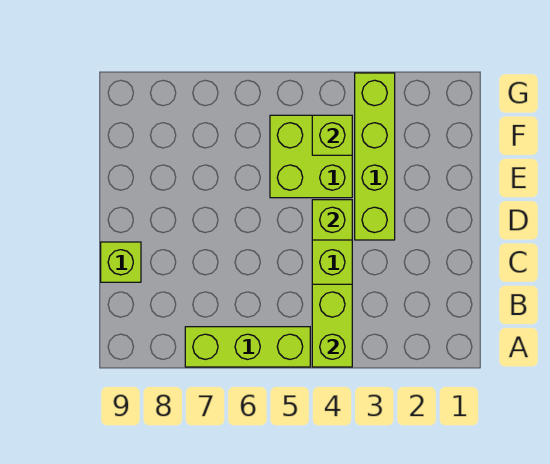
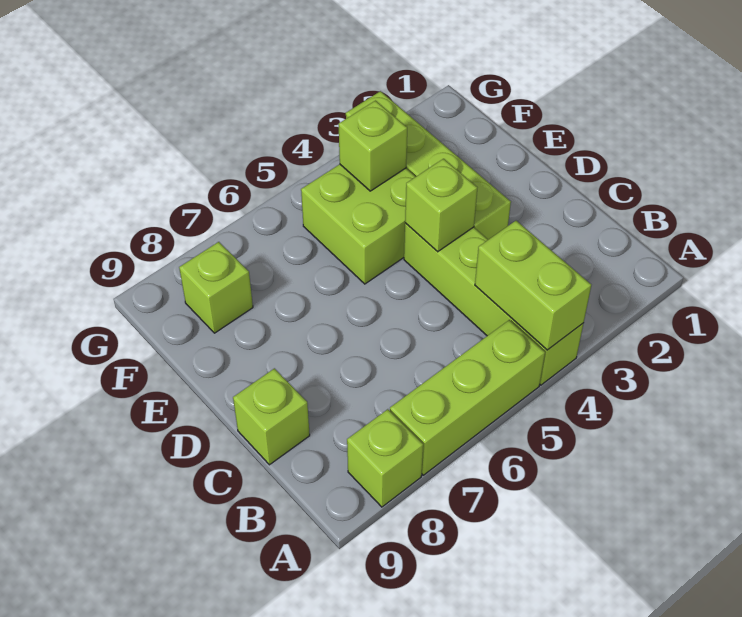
none -> lime brick A8 level 1
none -> lime brick F8 level 1

